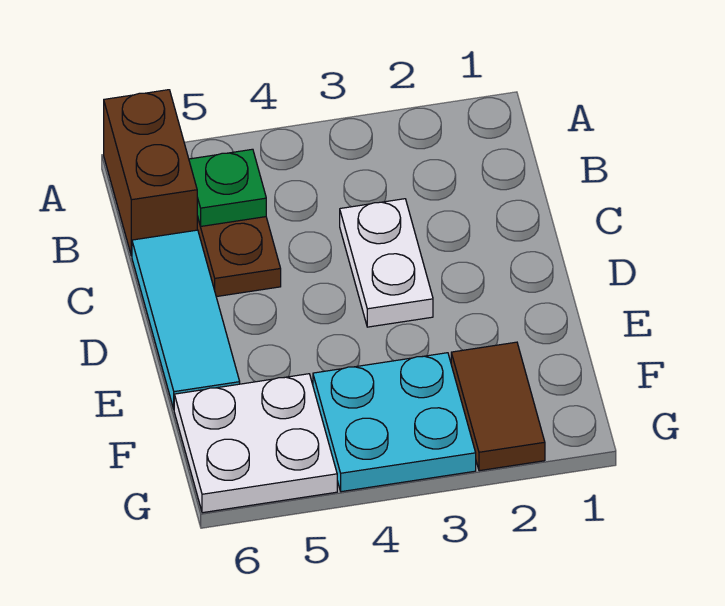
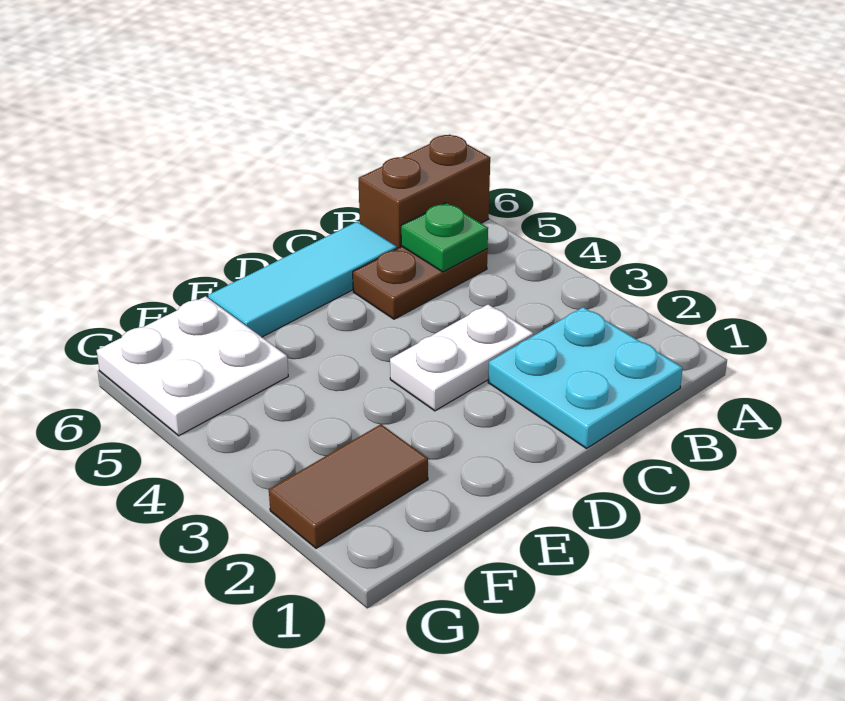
cyan plate F3:G4 level 1 -> cyan plate B1:C2 level 1

